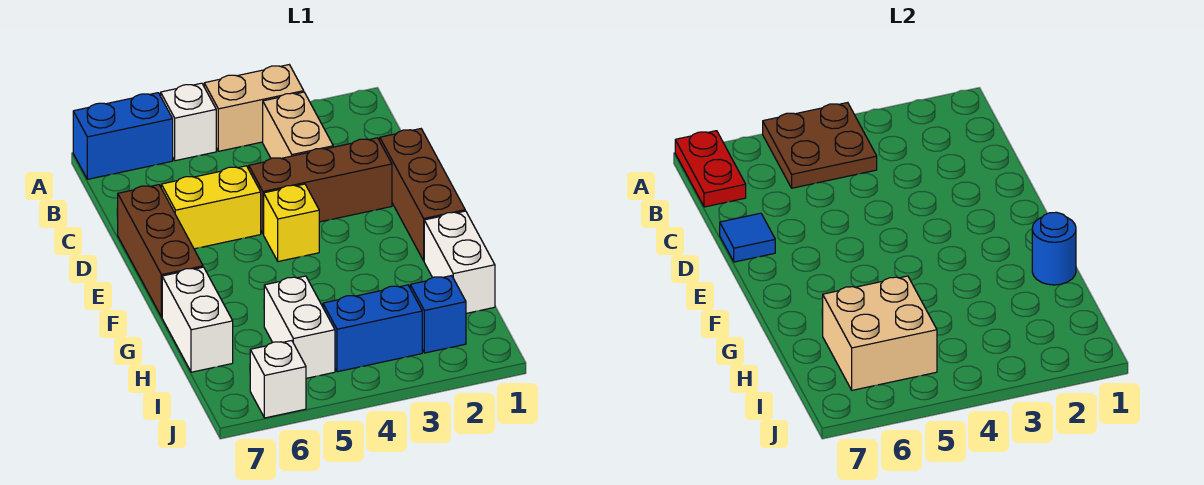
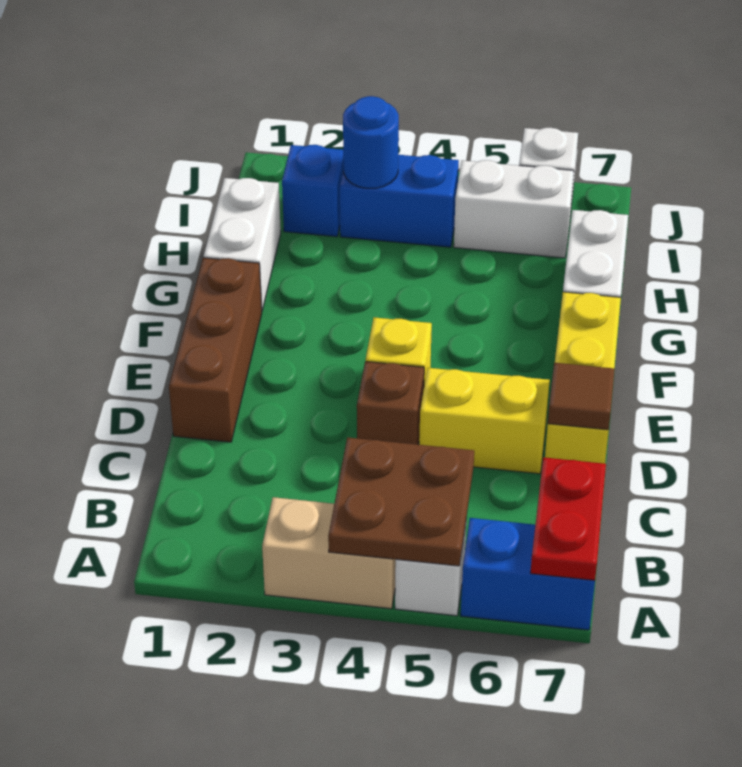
tan brick B3:C3 level 1 -> none
brown brick D2:D4 level 1 -> brown brick D4 level 1
brown brick D7:F7 level 1 -> yellow brick D7:F7 level 1
blue tile D7 level 2 -> brown tile D7 level 2
blue round brick G1 level 2 -> blue round brick I3 level 2
white brick H5:I5 level 1 -> white brick I5:I6 level 1
tan brick H5:I6 level 2 -> none

